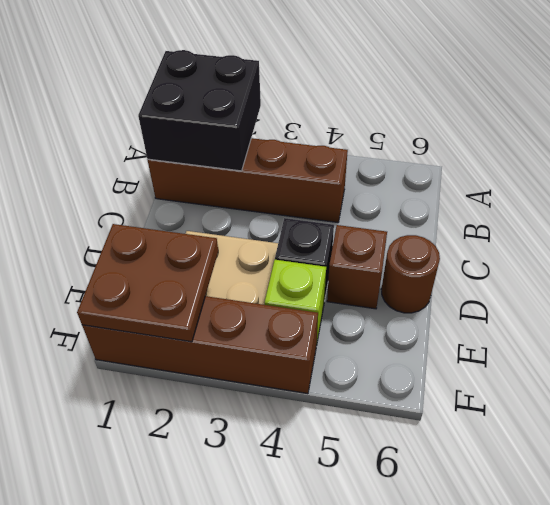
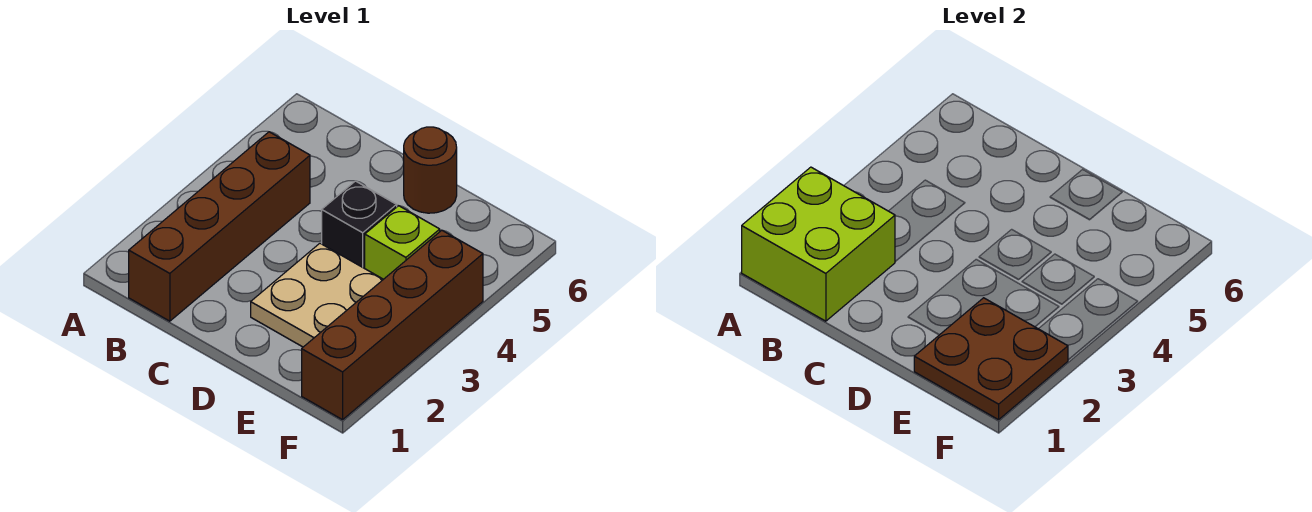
black brick A1:B2 level 2 -> lime brick A1:B2 level 2
brown brick D5 level 1 -> none

